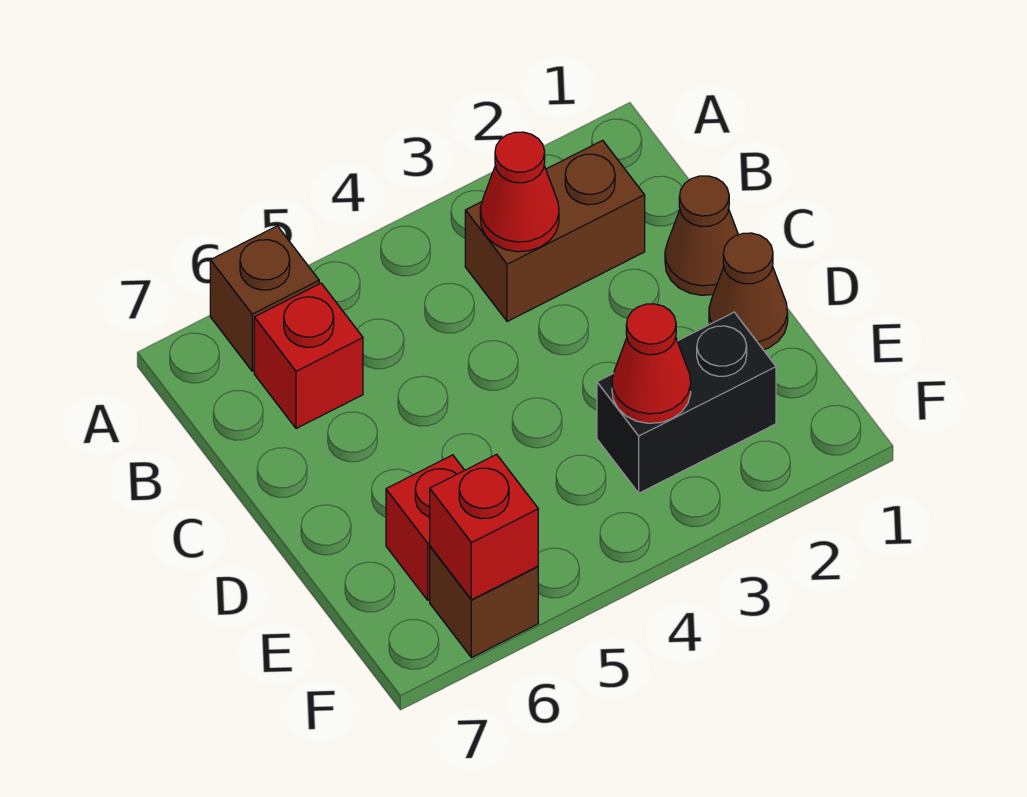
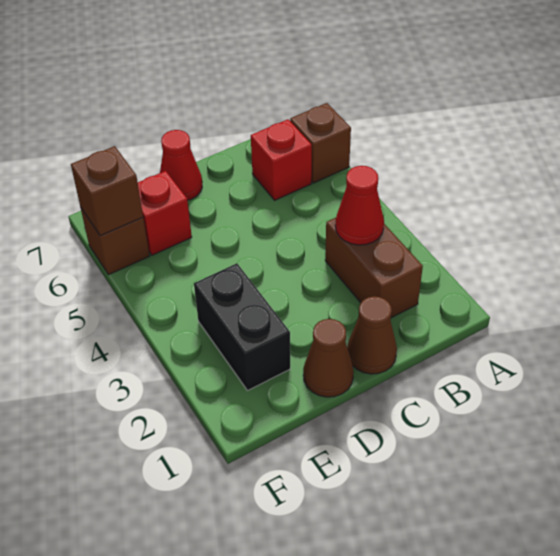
red cone E3 level 2 -> red cone D7 level 1
red brick F6 level 2 -> brown brick F6 level 2

